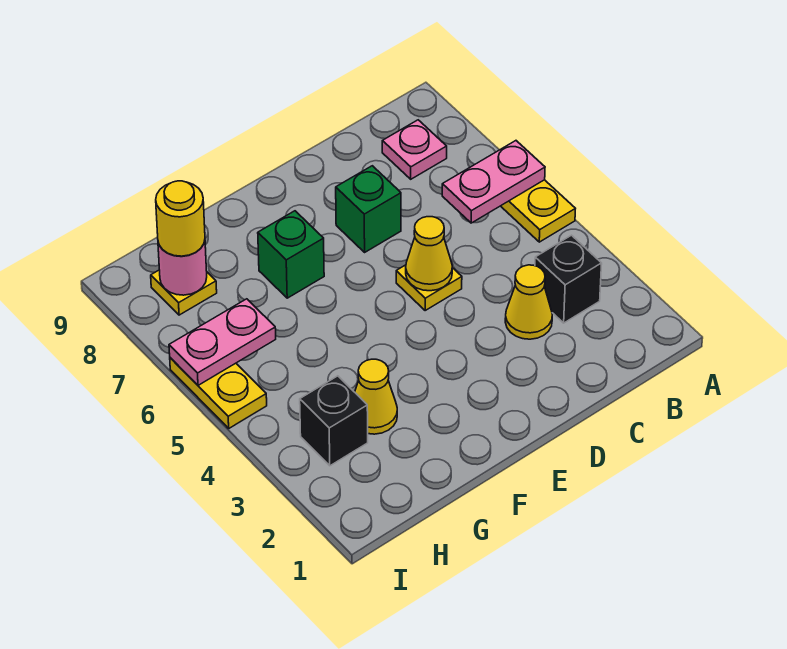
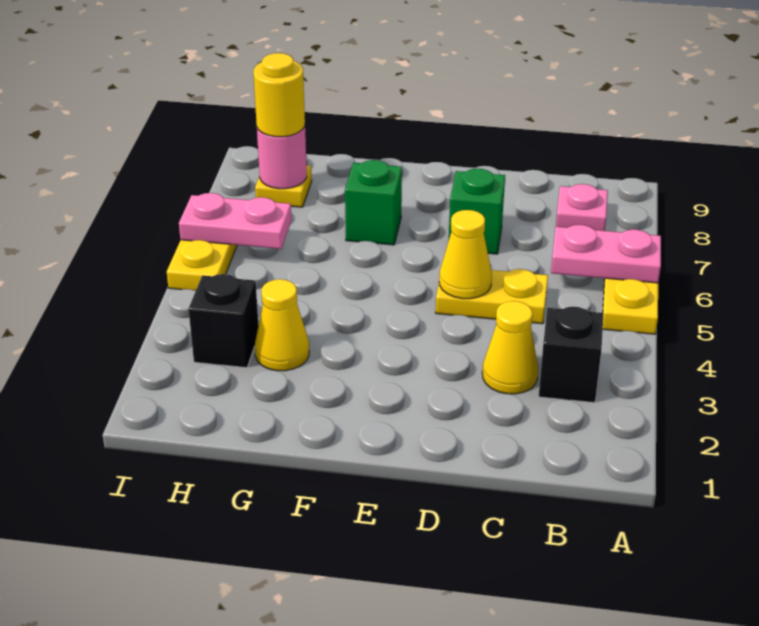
yellow plate D5 level 1 -> yellow plate C5:D5 level 1

